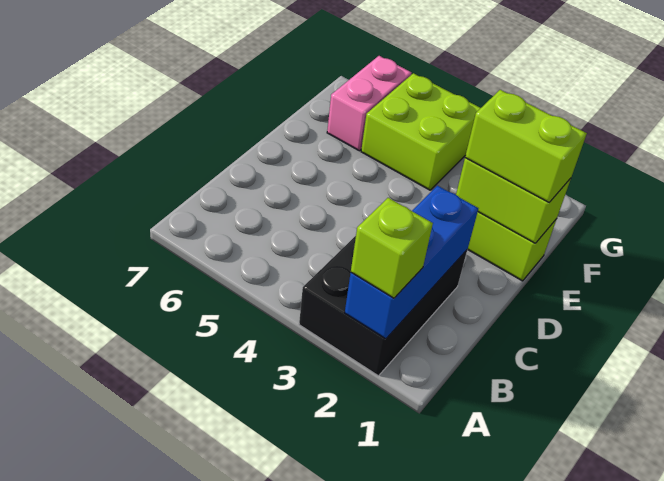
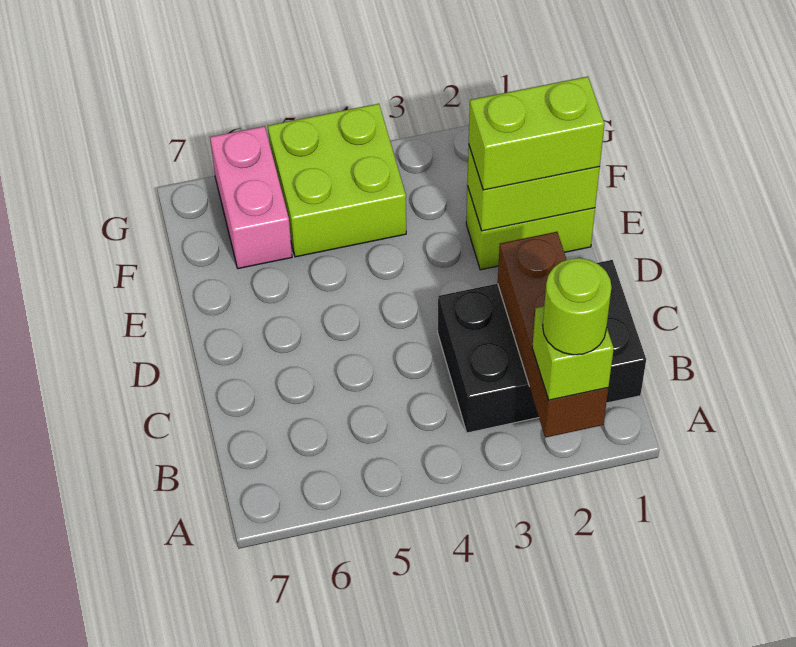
black brick A2:C3 level 1 -> black brick B1:C3 level 1
blue brick A2:C2 level 2 -> brown brick A2:C2 level 2
none -> lime round brick A2 level 4

